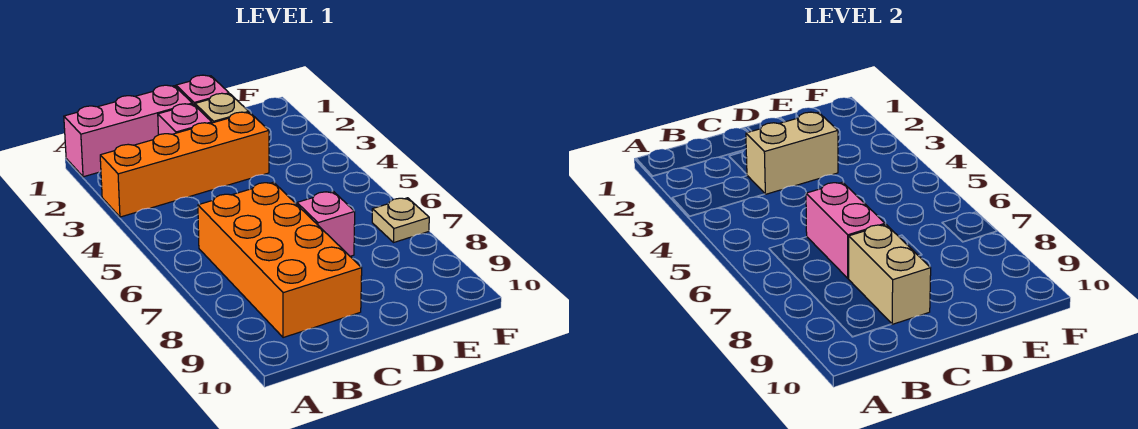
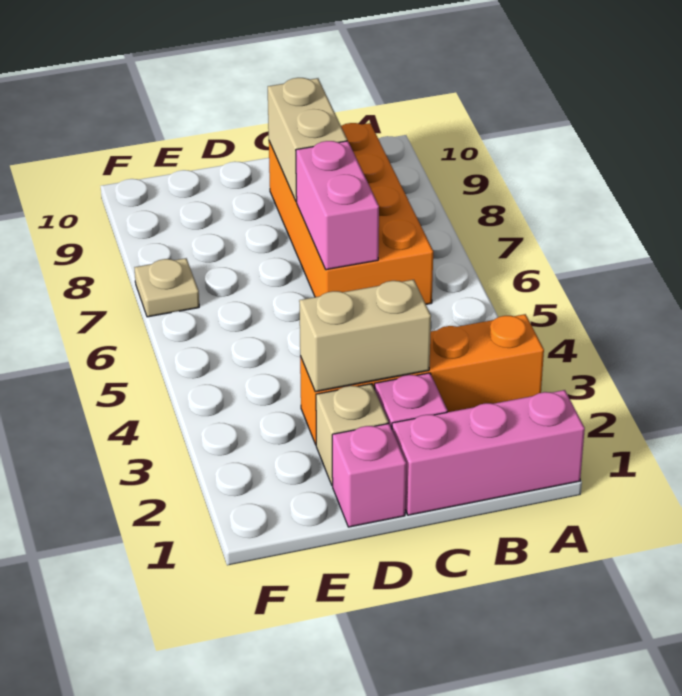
pink brick D7 level 1 -> none

